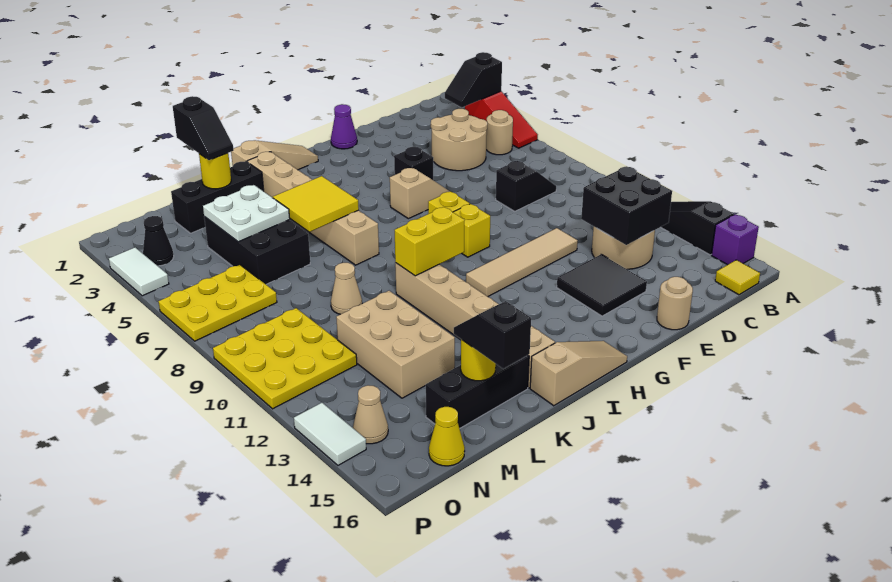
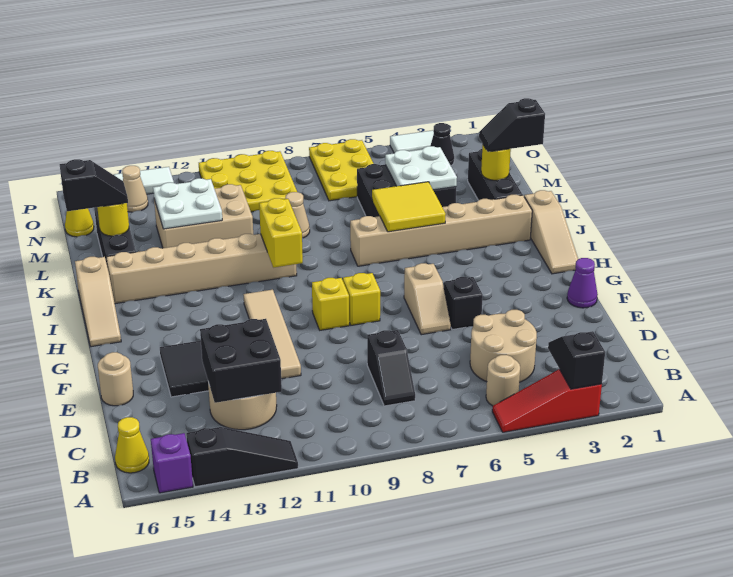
yellow tile B16 level 1 -> yellow cone B16 level 1
none -> white plate L12:M13 level 2

